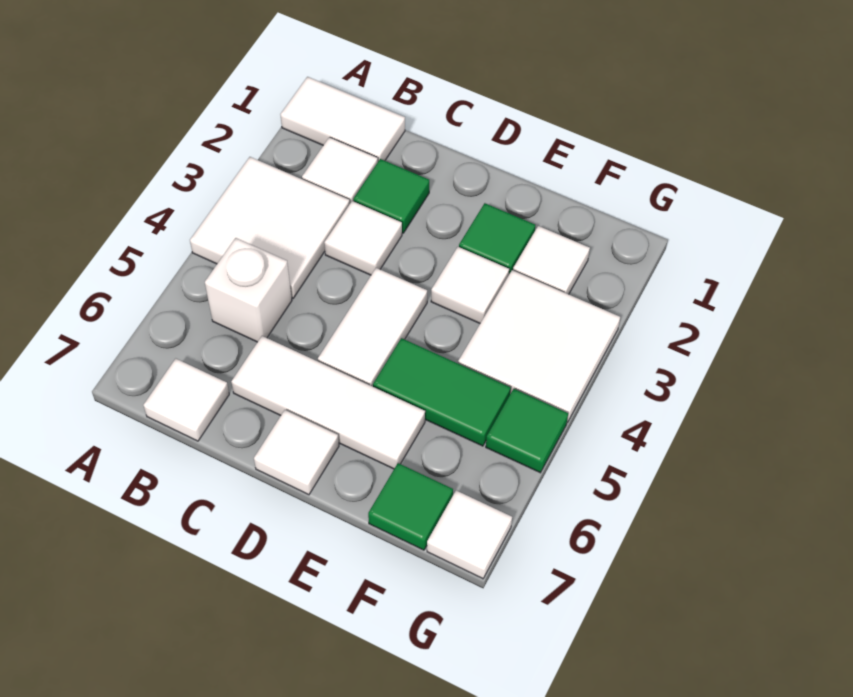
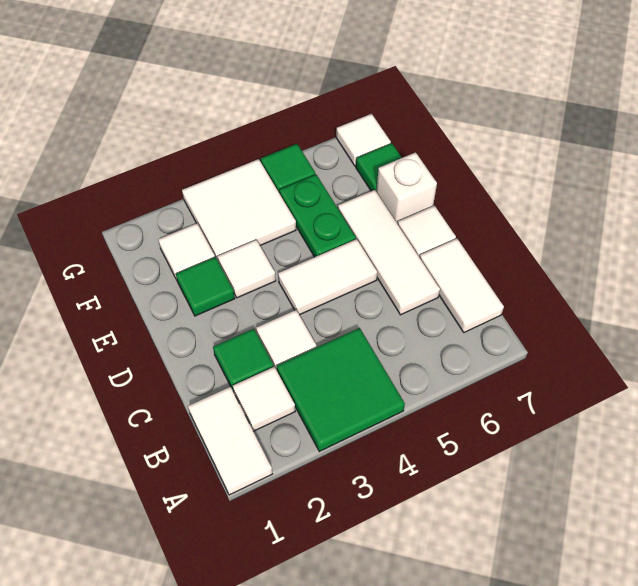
white tile A3:B4 level 1 -> green tile A3:B4 level 1
white brick B5 level 1 -> white brick E7 level 1
white tile B7 level 1 -> white tile B7:C7 level 1
green tile E5:F5 level 1 -> green plate E5:F5 level 1

